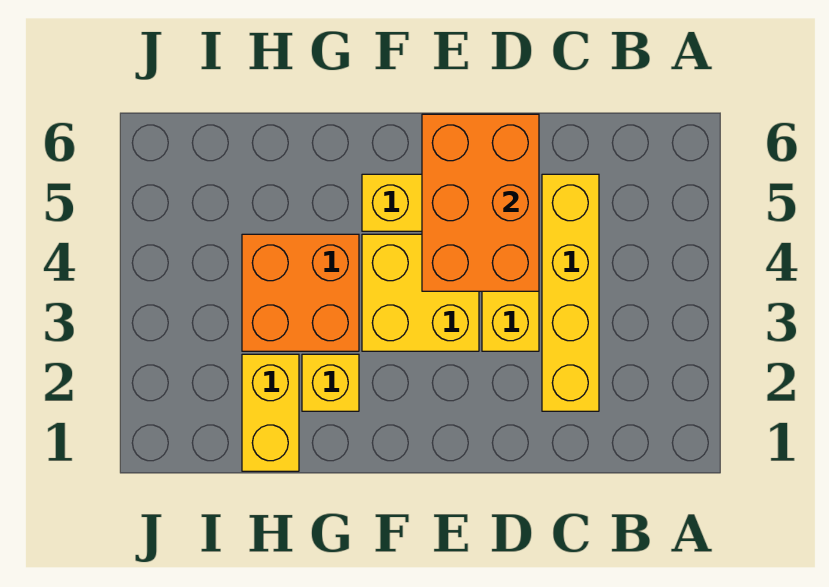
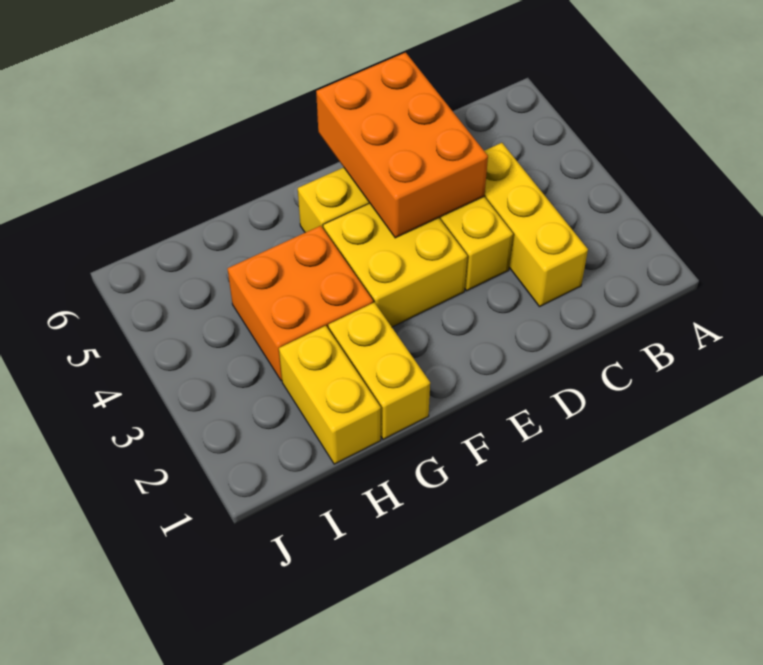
yellow brick C2:C5 level 1 -> yellow brick C2:C4 level 1
yellow brick G2 level 1 -> yellow brick G1:G2 level 1

